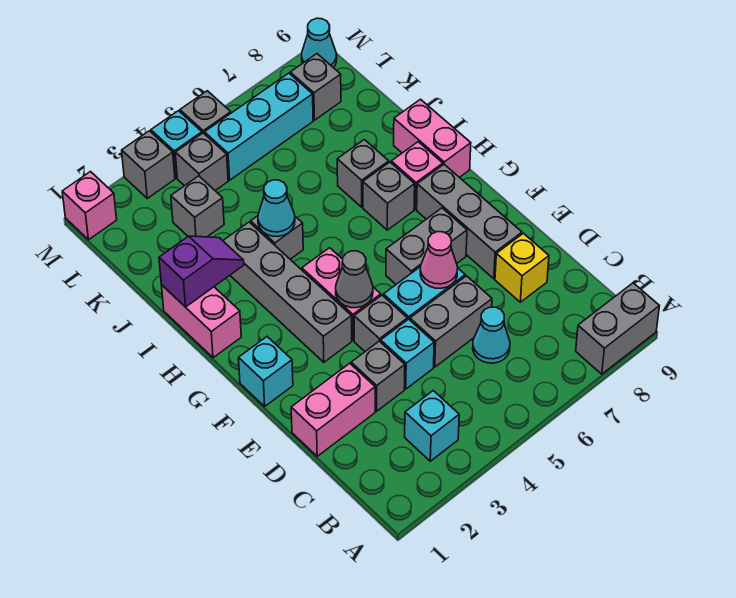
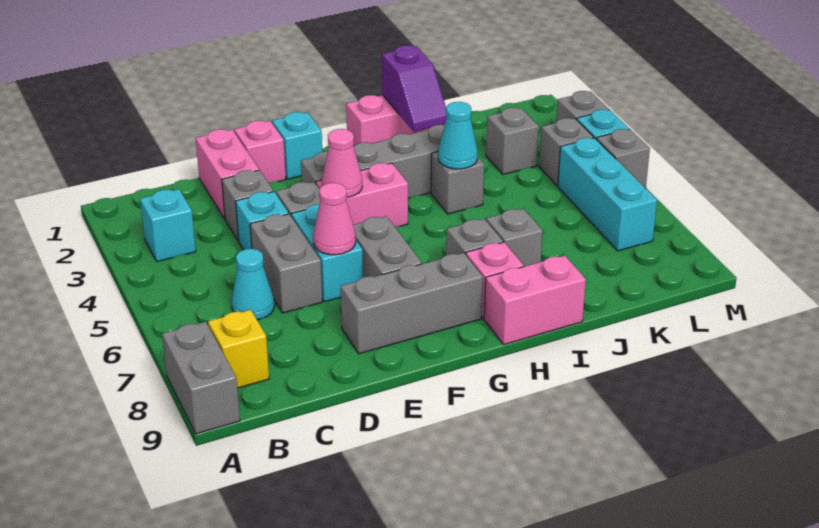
yellow brick D8 level 1 -> yellow brick B8 level 1
grey cone F4 level 2 -> pink cone F4 level 2
grey brick L8 level 1 -> none
pink brick M1 level 1 -> pink brick E1 level 1
cyan cone M9 level 1 -> none

